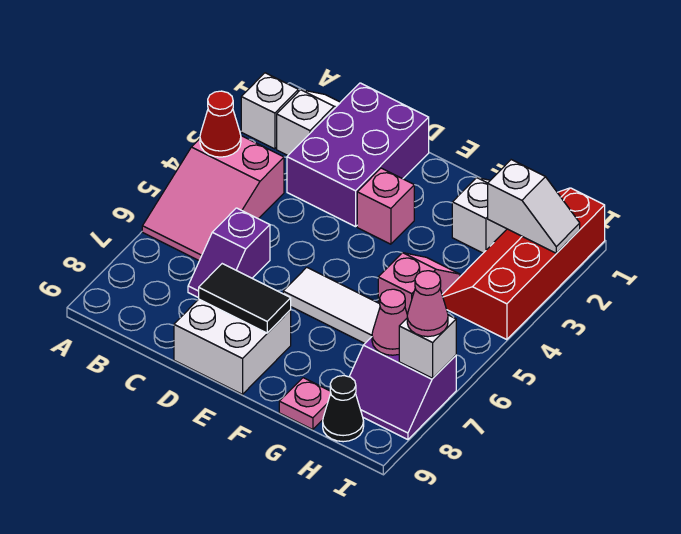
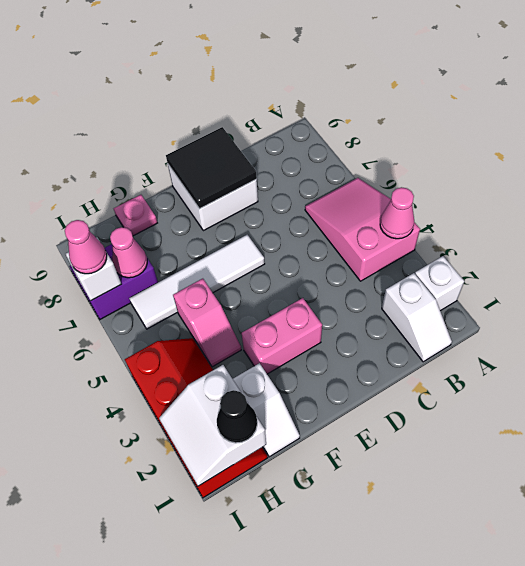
red cone A4 level 2 -> pink cone A4 level 2
purple brick C1:D3 level 1 -> none
purple slope C6:C7 level 1 top 6 -> none
black tile D8:E8 level 2 -> black tile D8:E9 level 2
pink brick E3 level 1 -> pink brick E3:F3 level 1
white slope H2:I2 level 2 top H -> white slope H1:I2 level 2 top H
black cone H9 level 1 -> black cone H1 level 3

